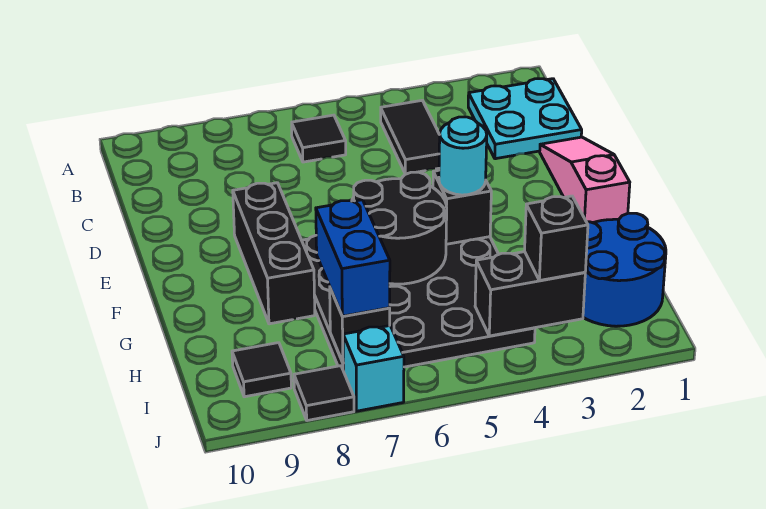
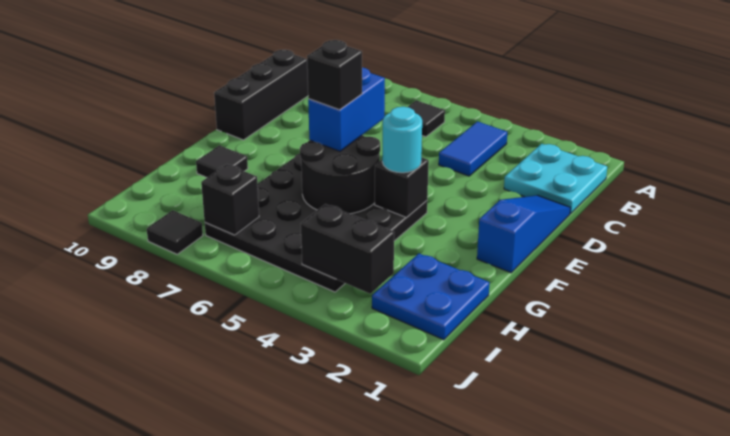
black tile B4:C4 level 1 -> blue tile B4:C4 level 1
pink slope D1:F1 level 1 top F -> blue slope D1:F1 level 1 top F
black brick E8:G8 level 1 -> black brick C10:E10 level 1
blue round brick H1:I2 level 1 -> blue plate H1:I2 level 1
blue brick H7:I7 level 3 -> blue brick E6:F6 level 3
black brick I3 level 3 -> black brick F6 level 4
black tile I9 level 1 -> black tile G9 level 1
cyan brick J7 level 1 -> none

